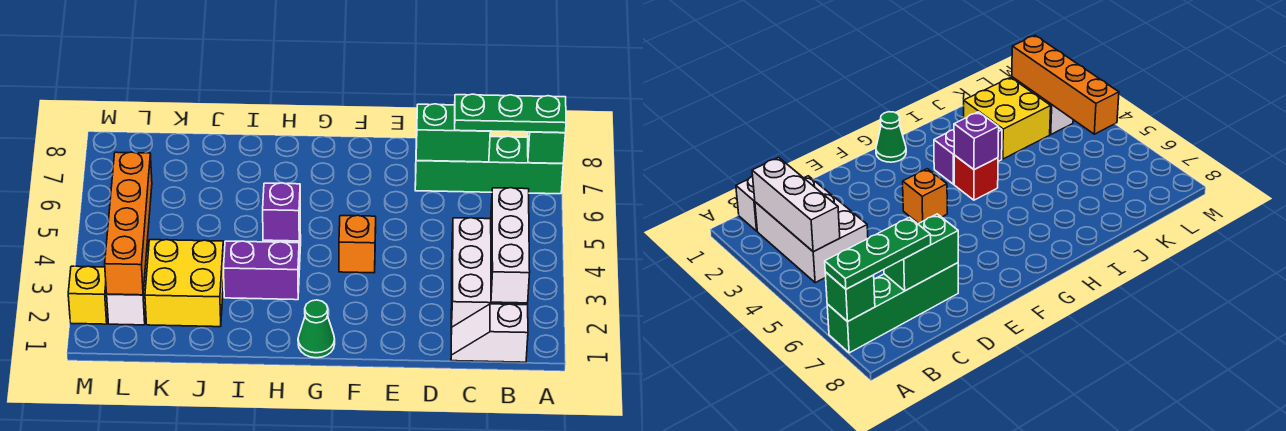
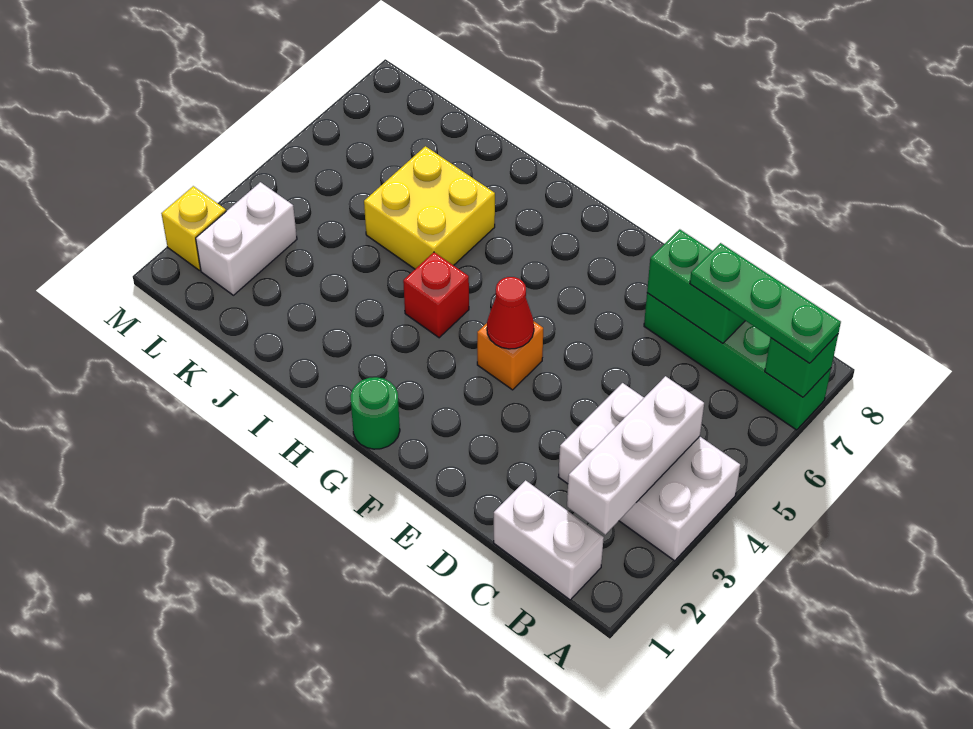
white slope B1:C1 level 1 top B -> white brick B1:C1 level 1
white brick B2:C4 level 1 -> white brick A3:C4 level 1
none -> red cone F4 level 2
green cone G1 level 1 -> green round brick G1 level 1
purple brick H3:I3 level 1 -> none
purple brick H4 level 2 -> none
yellow brick J2:K3 level 1 -> yellow brick I5:J6 level 1
orange brick L2:L5 level 2 -> none

